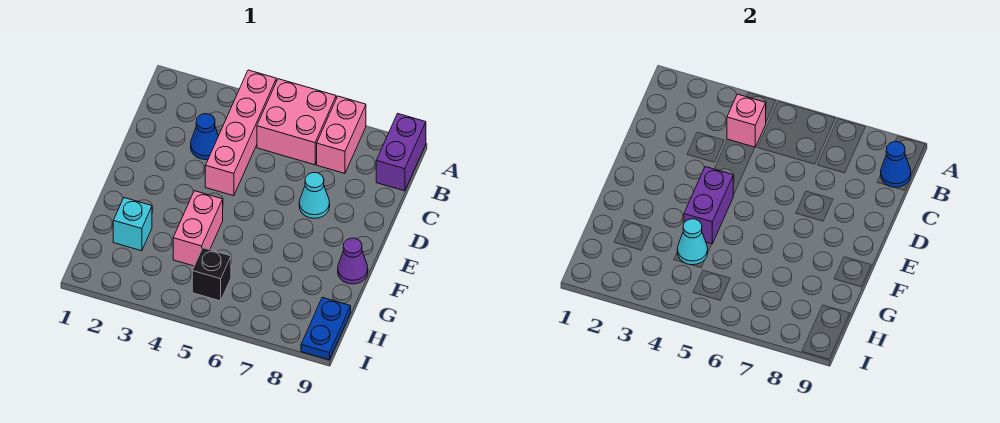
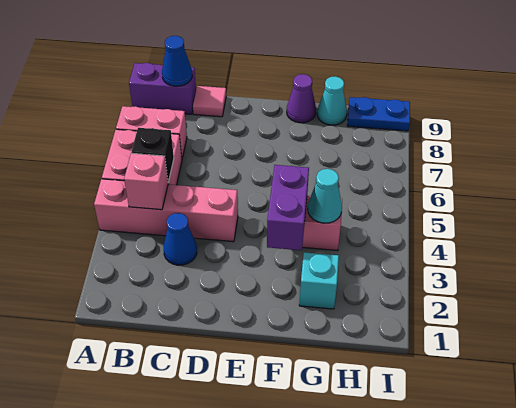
none -> pink tile C9 level 1
cyan cone D7 level 1 -> cyan cone G9 level 1
purple brick E4:F4 level 2 -> purple brick F3:F4 level 2
black brick H5 level 1 -> black brick B5 level 2

